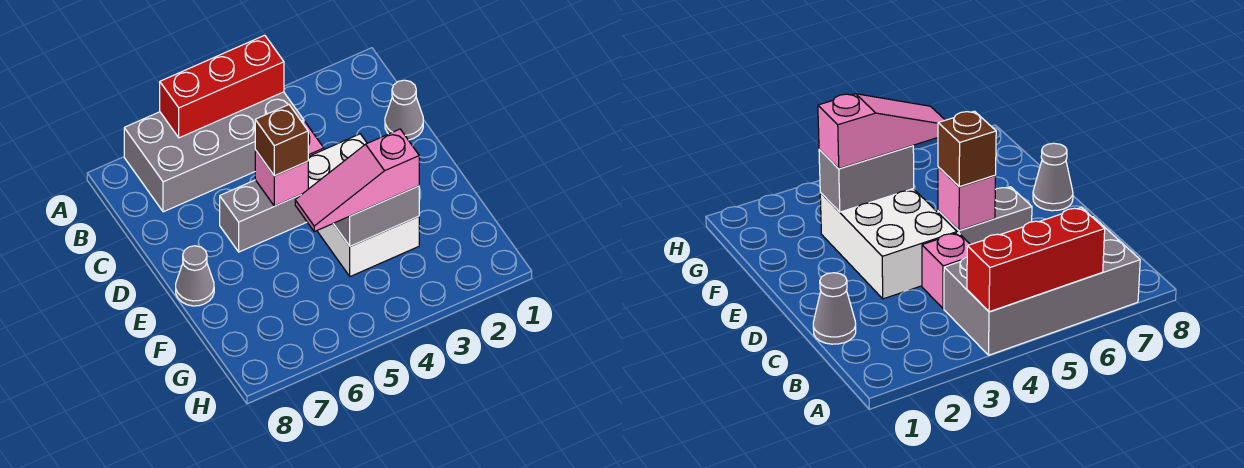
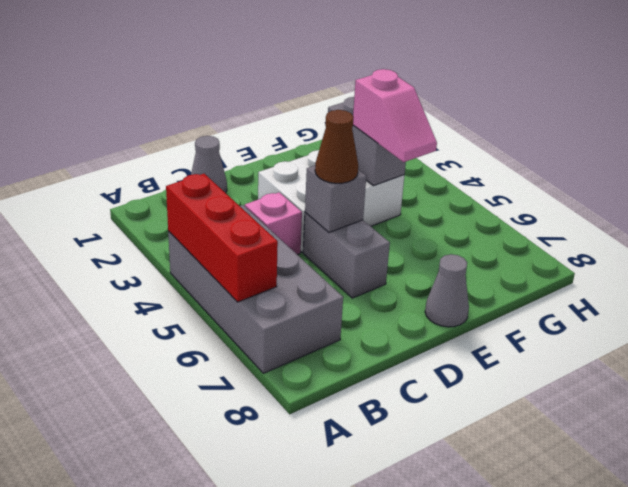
pink brick D5 level 2 -> grey brick D5 level 2
brown brick D5 level 3 -> brown cone D5 level 3
pink slope F3:F5 level 3 top 3 -> pink slope F4:F5 level 3 top 4

